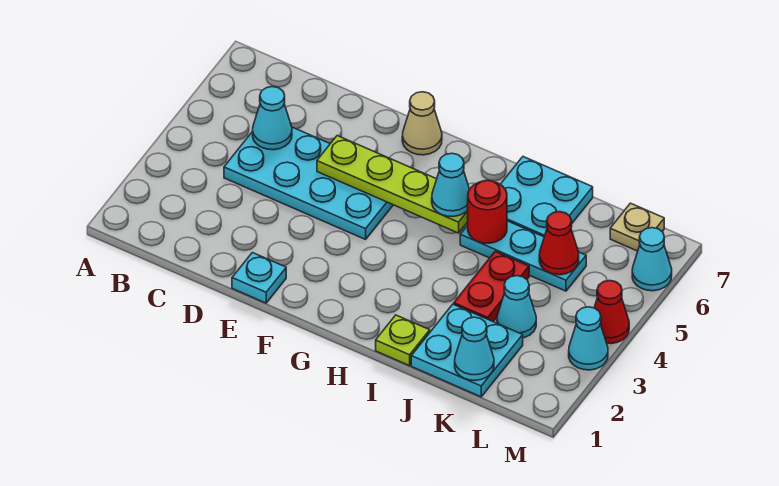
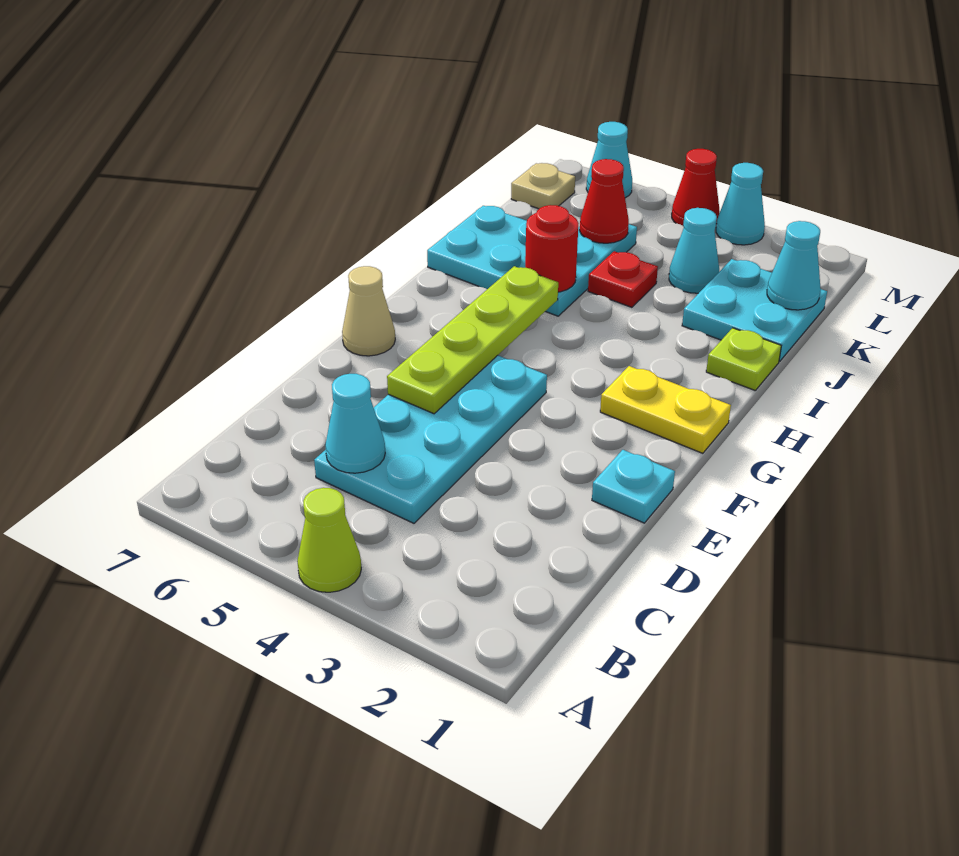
none -> lime cone A4 level 1
none -> yellow plate G1:G2 level 1
cyan cone H5 level 3 -> none
red plate J3:J4 level 1 -> red plate J4 level 1

